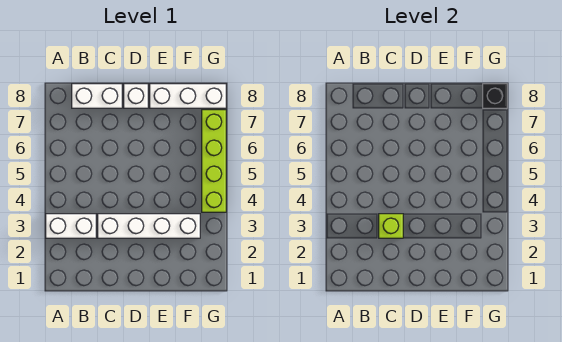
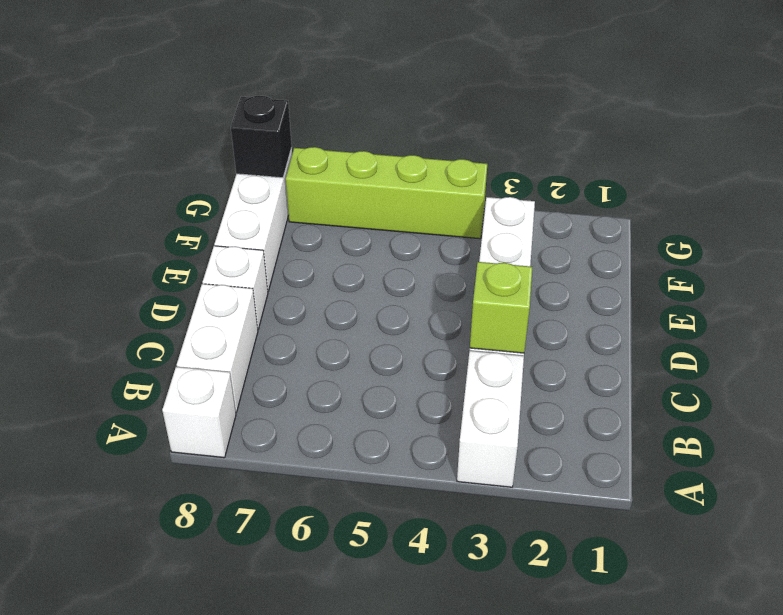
none -> white brick A8 level 1

